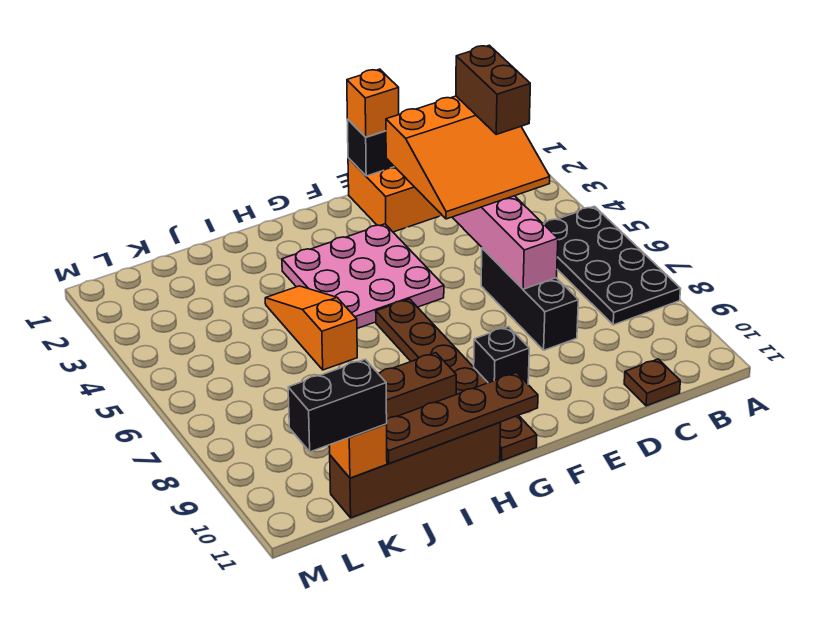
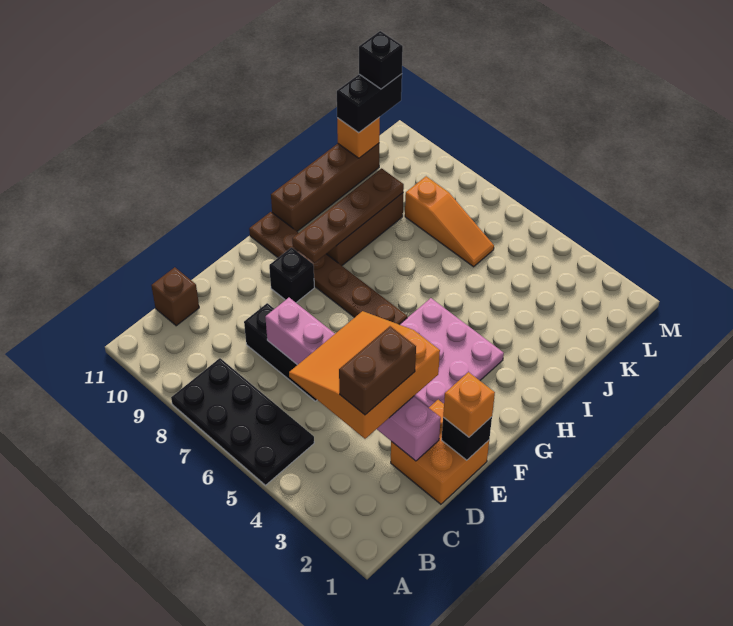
brown brick C3:C4 level 4 -> brown brick C3:D3 level 4
brown plate C11 level 1 -> brown brick C11 level 1
brown plate G11:J11 level 2 -> brown plate G9:J9 level 2
orange slope I4:I6 level 1 top 6 -> orange slope K6:K8 level 1 top 8
none -> black brick L11 level 4

